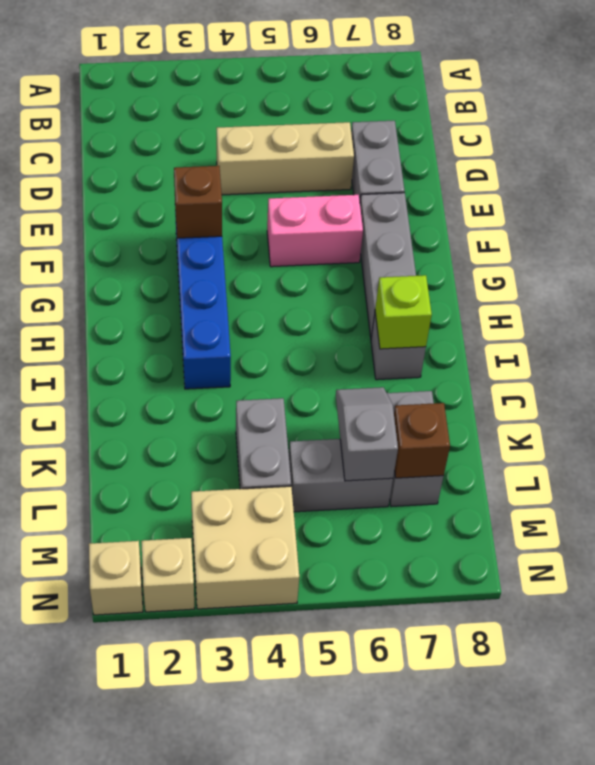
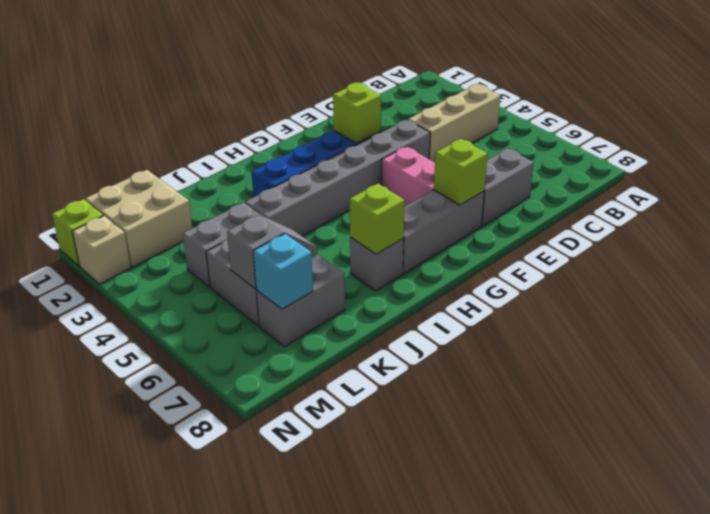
tan brick D4:D6 level 1 -> tan brick B4:D4 level 1
none -> grey brick E4:J4 level 1
brown brick F3 level 2 -> lime brick F3 level 2
none -> lime brick F7 level 2
brown brick L7 level 2 -> cyan brick L7 level 2
tan brick M3:N4 level 1 -> tan brick L1:M2 level 1
tan brick N1 level 1 -> lime brick N1 level 1

